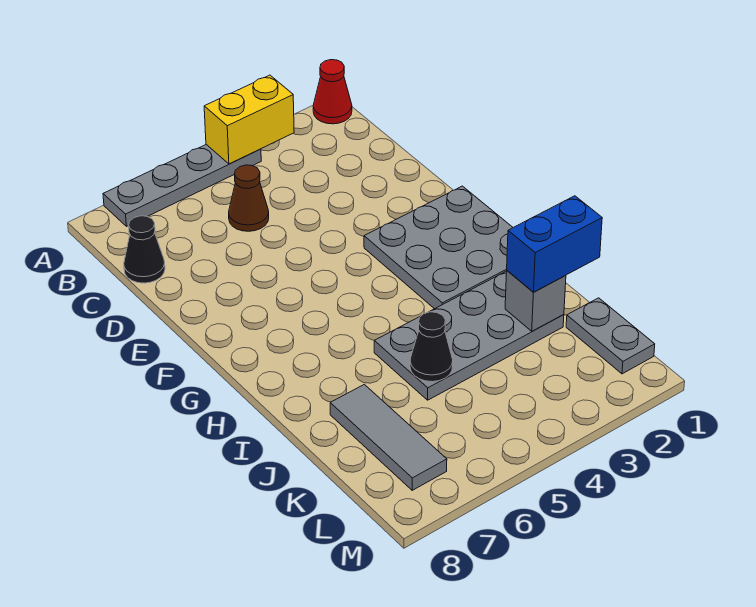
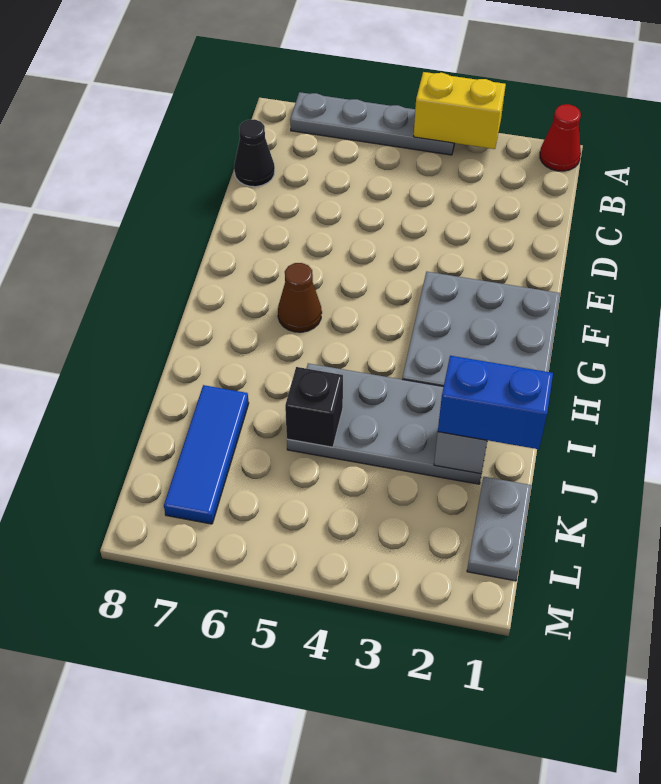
brown cone C5 level 1 -> brown cone G6 level 1
black cone J5 level 2 -> black brick J5 level 2
grey tile J7:L7 level 1 -> blue tile J7:L7 level 1

